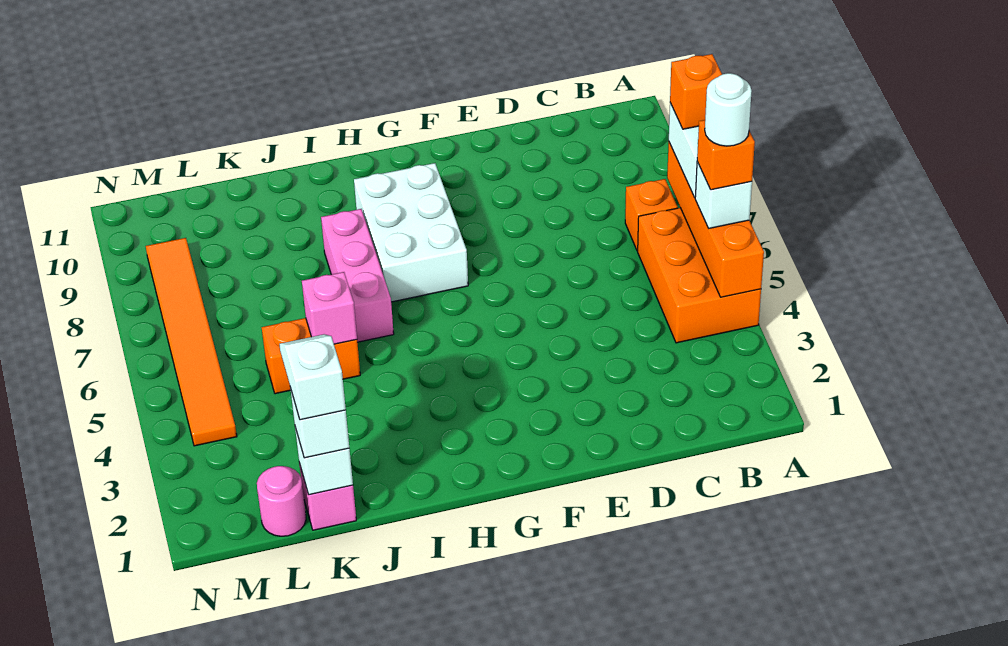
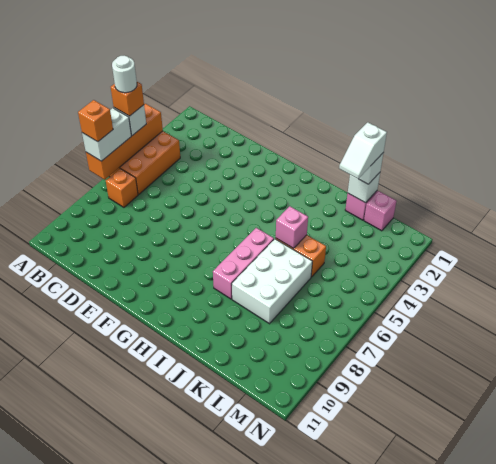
white brick G7:H9 level 1 -> white brick J6:K8 level 1
pink round brick L1 level 1 -> pink brick L1 level 1
orange tile M4:M9 level 1 -> none

